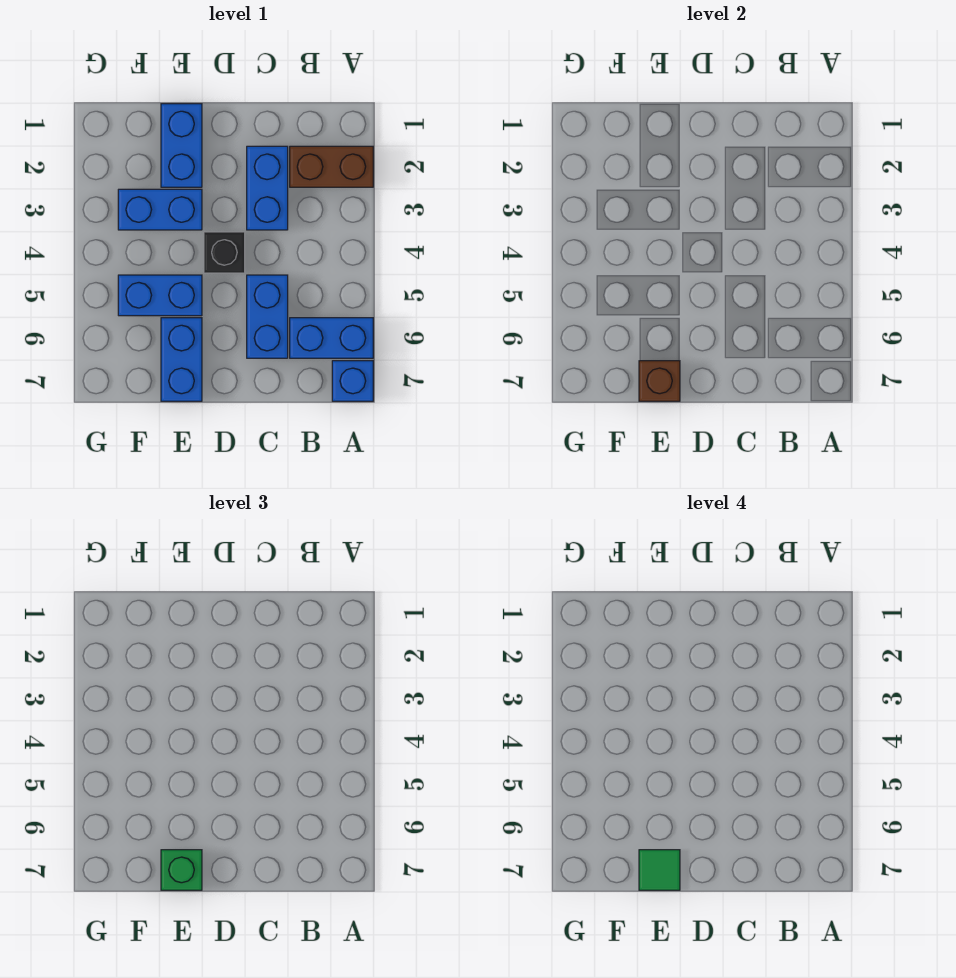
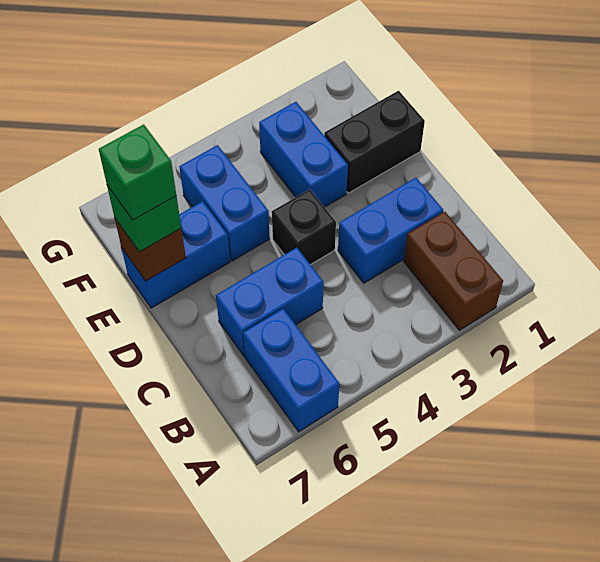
blue brick A7 level 1 -> none
blue brick E1:E2 level 1 -> black brick E1:E2 level 1
green tile E7 level 4 -> green brick E7 level 4

